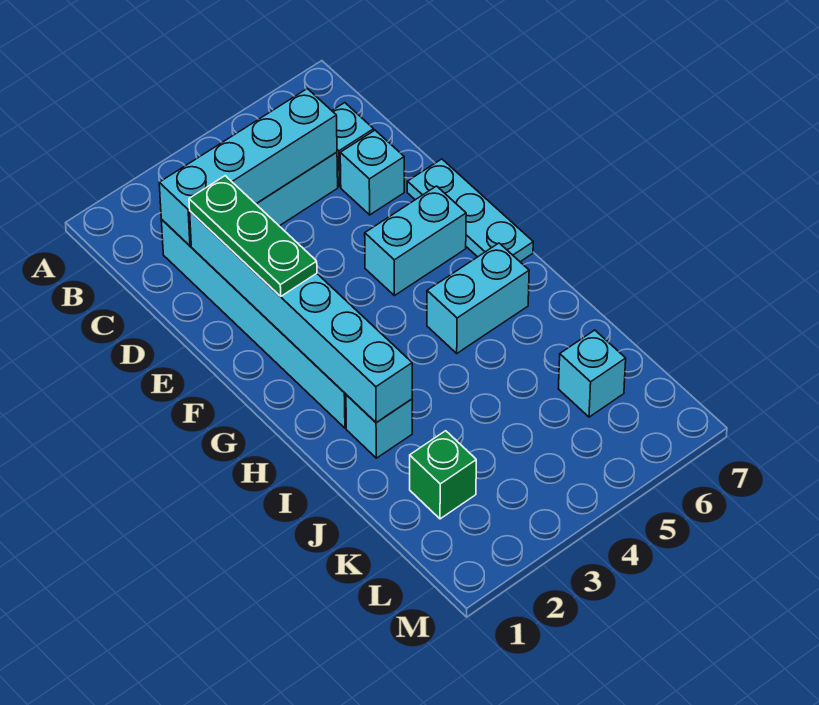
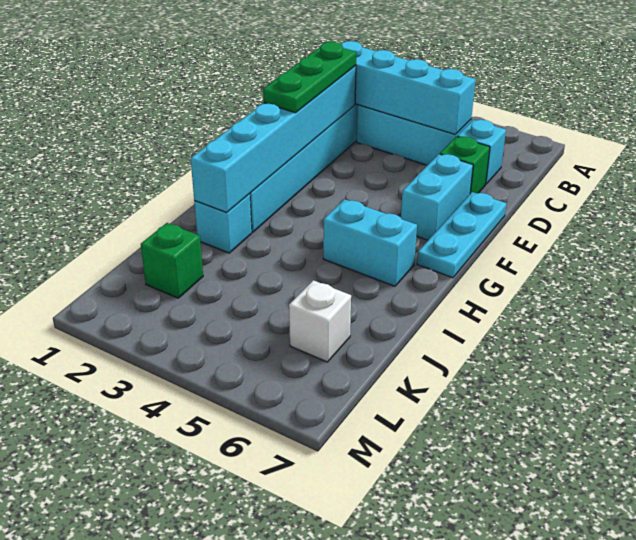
cyan brick D6 level 1 -> green brick D6 level 1
cyan brick F5:F6 level 1 -> cyan brick E6:F6 level 1
cyan brick K6 level 1 -> white brick K6 level 1

